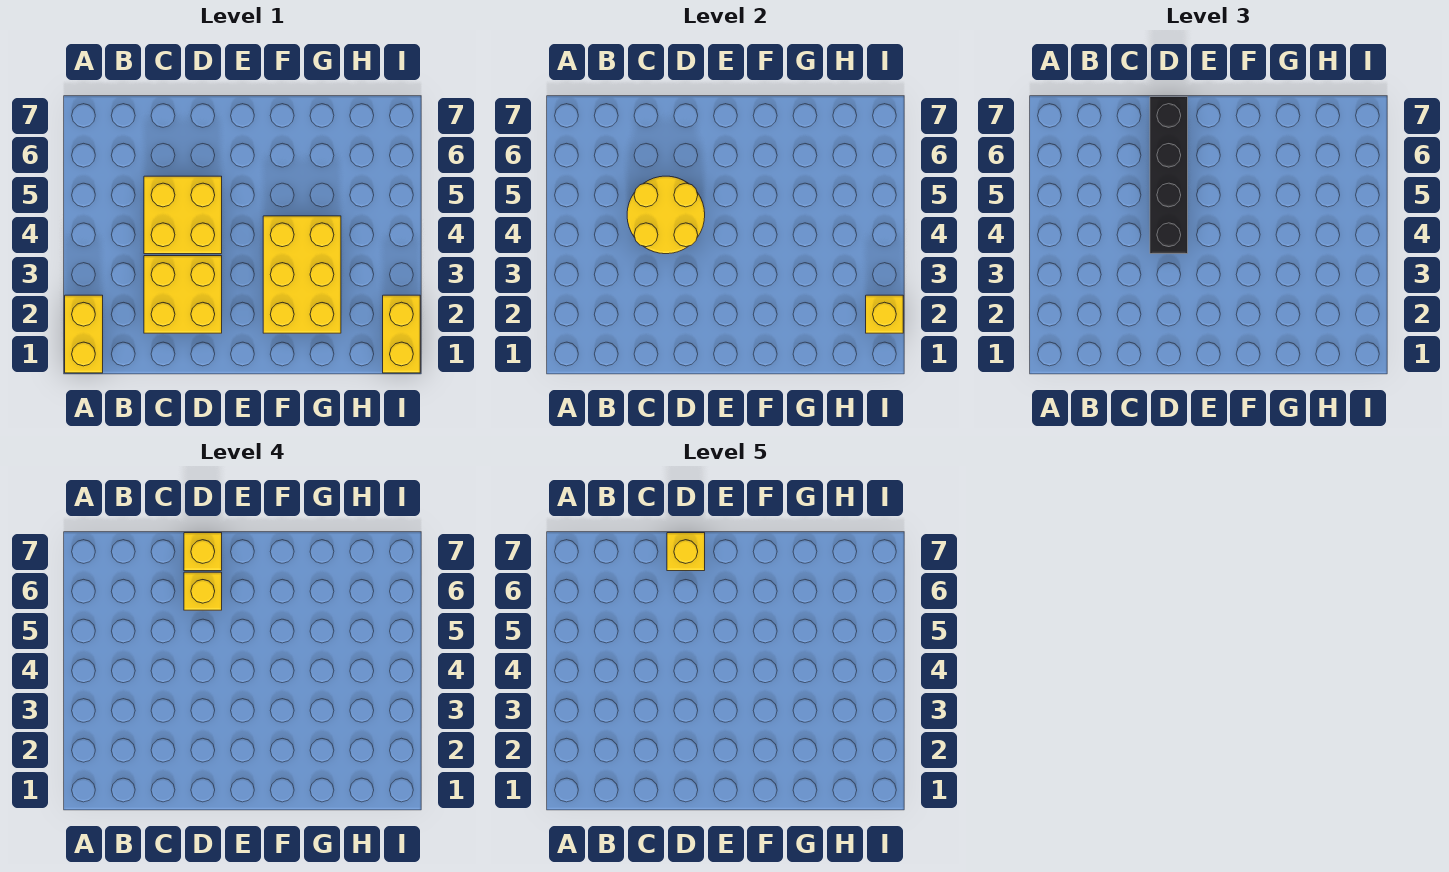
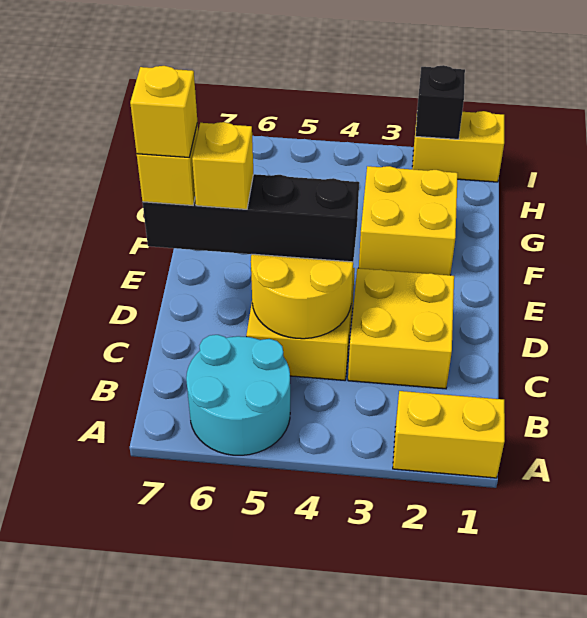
none -> cyan round brick A5:B6 level 1
yellow brick F2:G4 level 1 -> yellow brick F2:G3 level 1
yellow brick I2 level 2 -> black brick I2 level 2

